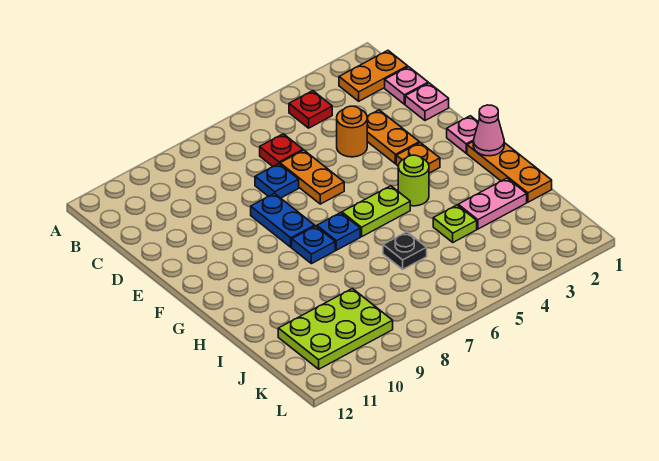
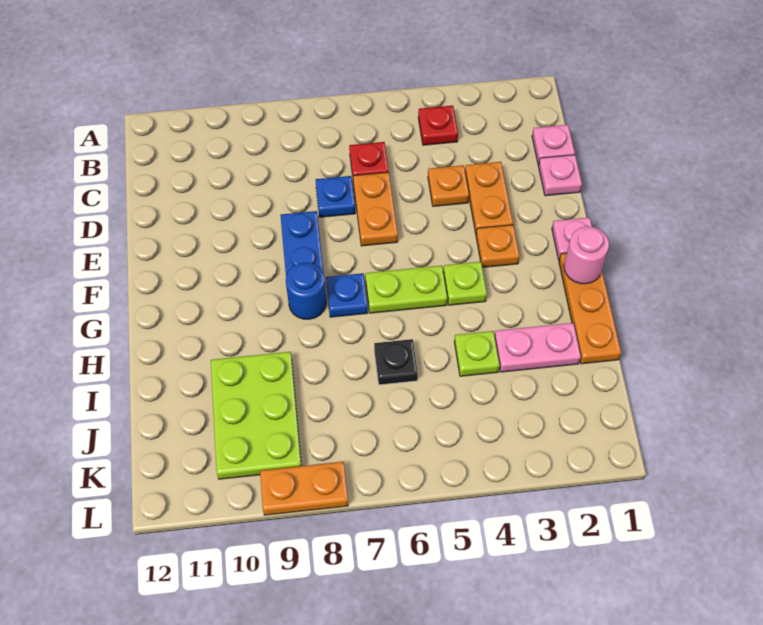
orange plate B1:B2 level 1 -> orange plate L8:L9 level 1
orange round brick D4 level 1 -> orange plate D4 level 1
pink cone G1 level 2 -> pink round brick G1 level 2
lime round brick G4 level 1 -> lime plate G4 level 1
blue plate G8 level 1 -> blue round brick G8 level 1
lime plate J9:K11 level 1 -> lime plate I9:K10 level 1

